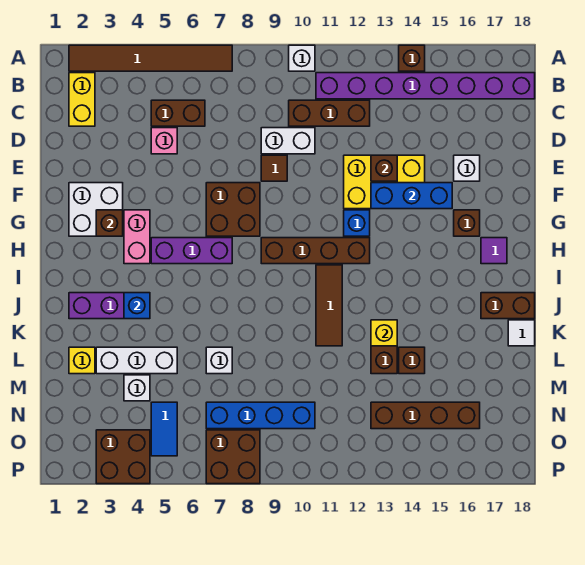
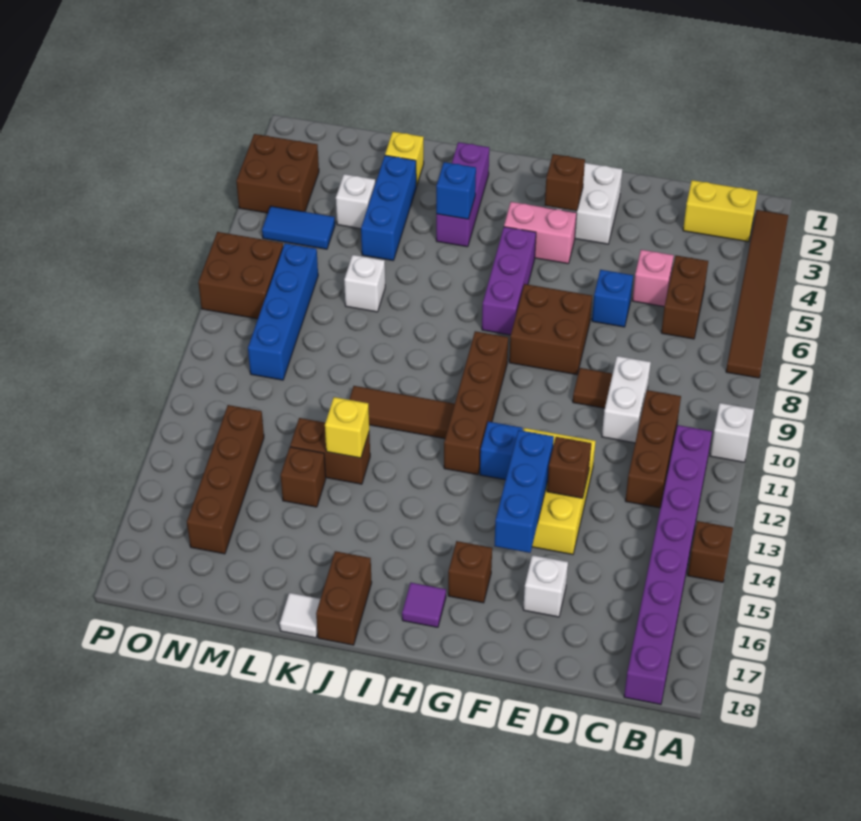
none -> blue brick E6 level 1
white brick L3:L5 level 1 -> blue brick L3:L5 level 1

